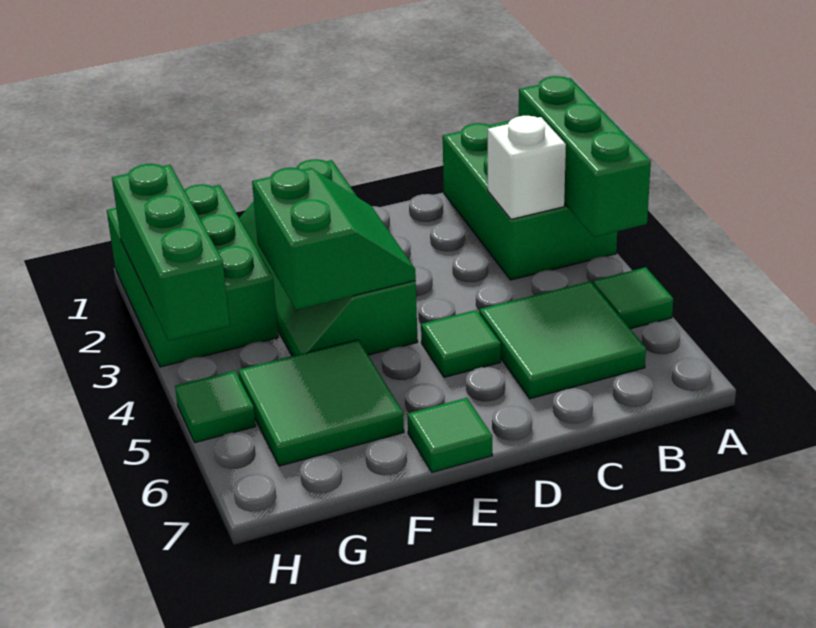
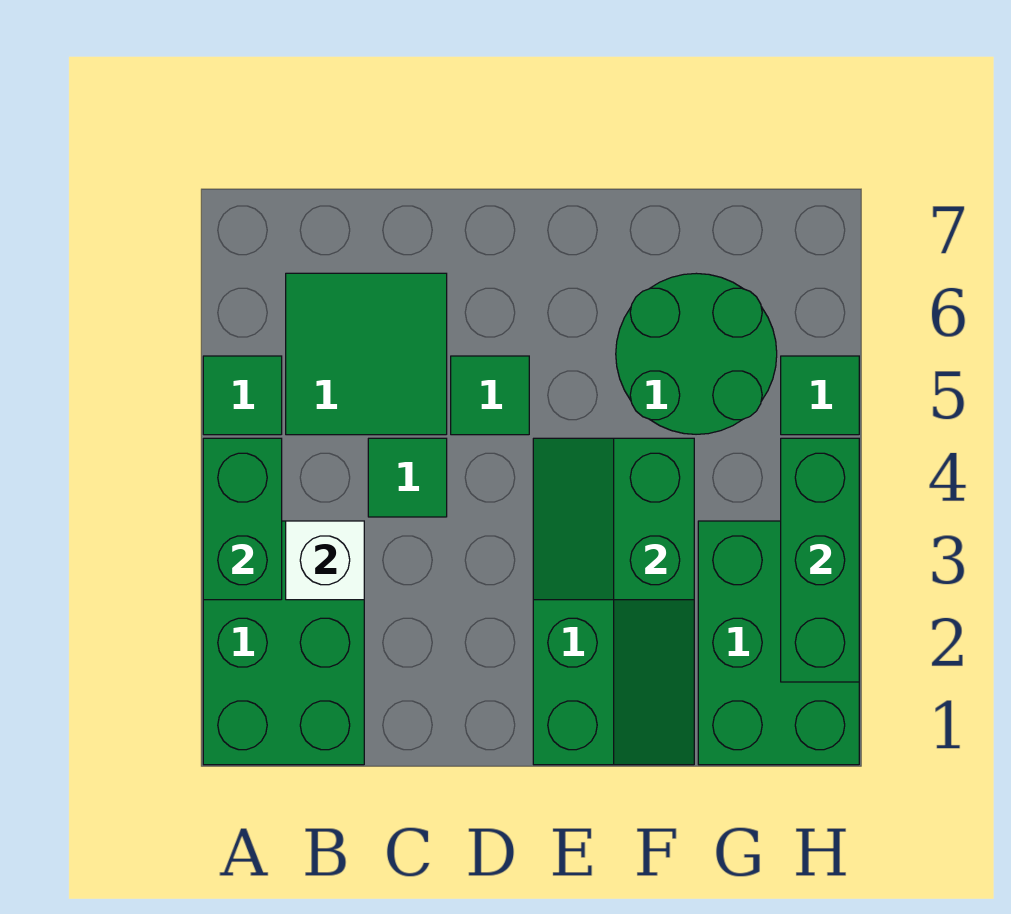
green brick A2:A4 level 2 -> green brick A3:A4 level 2
green tile E7 level 1 -> green tile C4 level 1
green tile F5:G6 level 1 -> green round brick F5:G6 level 1

